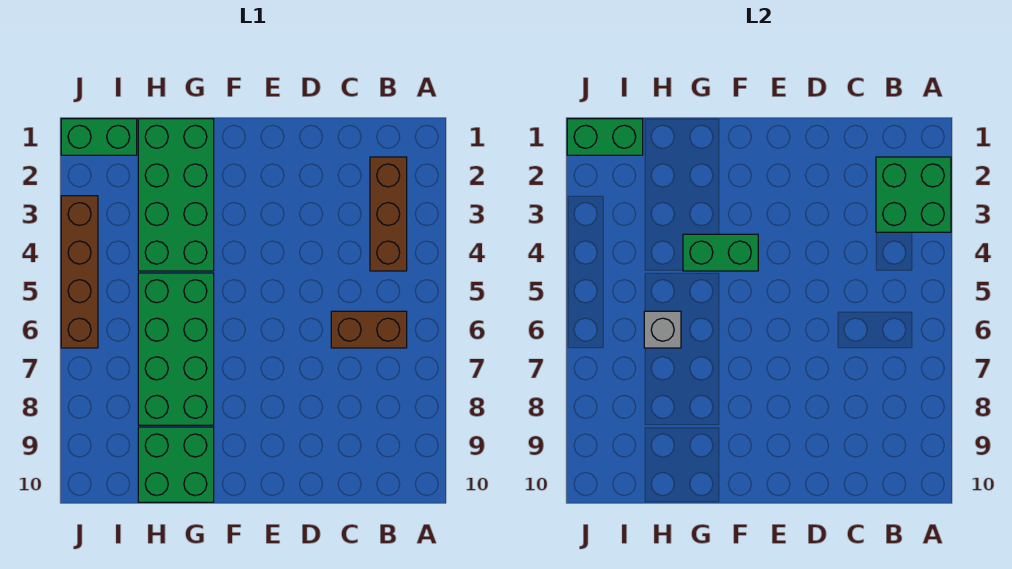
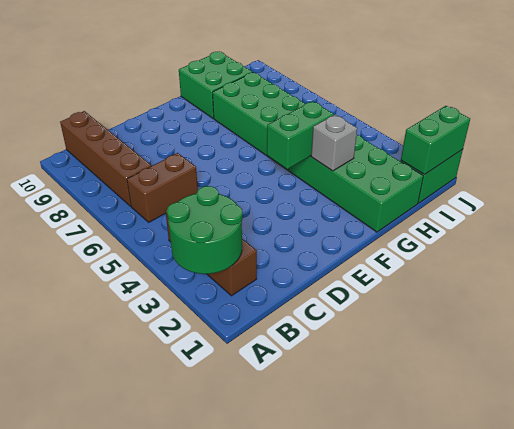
green brick A2:B3 level 2 -> green round brick A2:B3 level 2
grey brick H6 level 2 -> grey brick G3 level 2
brown brick J3:J6 level 1 -> brown brick B7:B10 level 1

